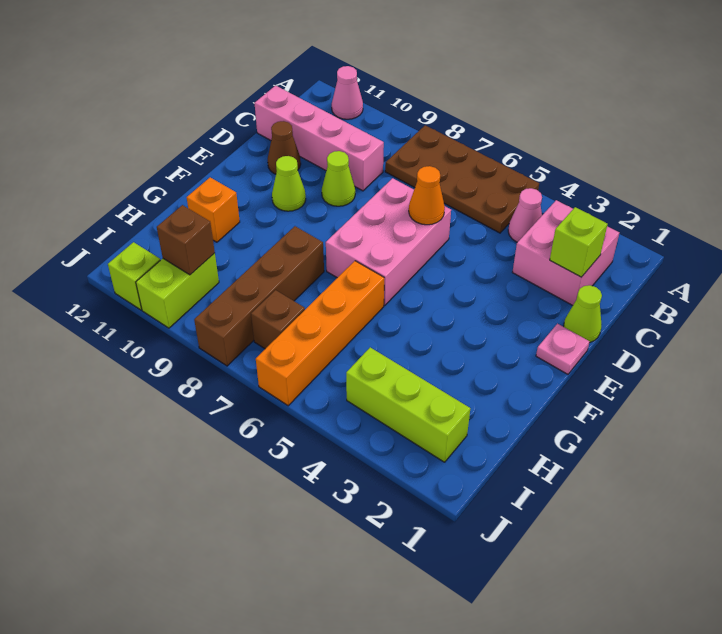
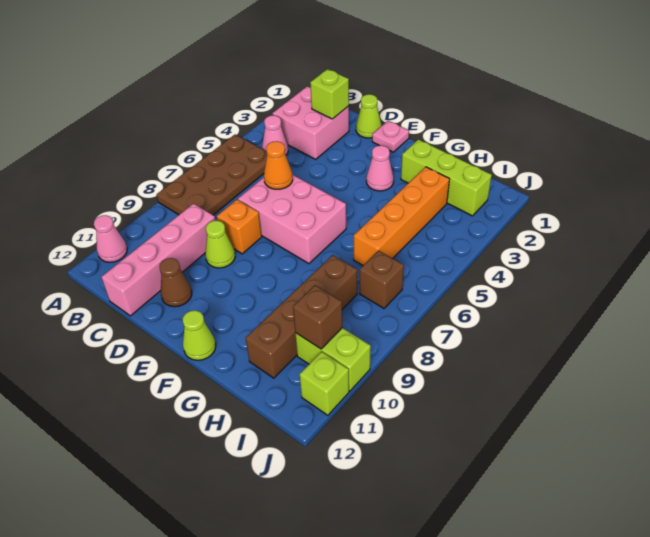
lime cone E10 level 1 -> lime cone F12 level 1
none -> pink cone F3 level 1
orange brick G6:J6 level 1 -> orange brick H3:H6 level 1
brown brick G8:J8 level 1 -> brown brick H8:H11 level 1
orange brick G11 level 1 -> orange brick D8 level 1
lime brick I2:I4 level 1 -> lime brick G2:I2 level 1

